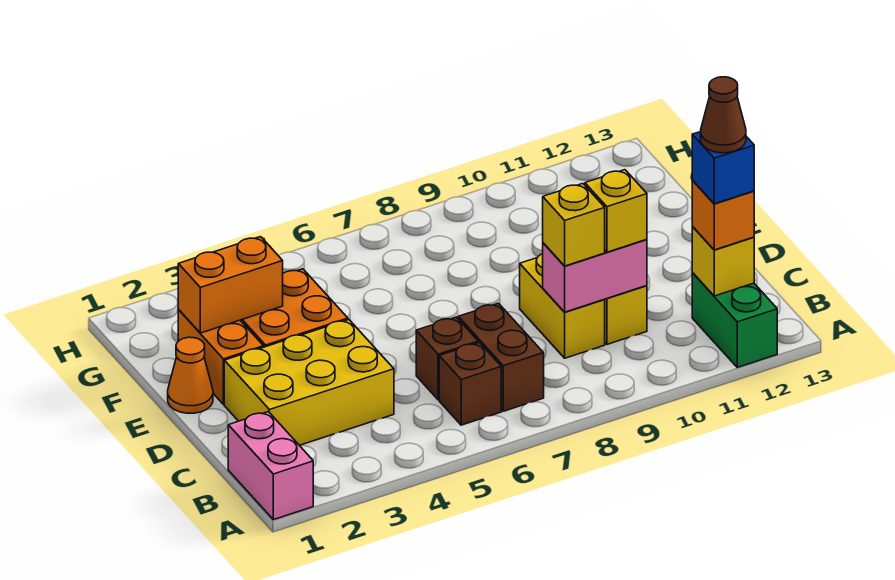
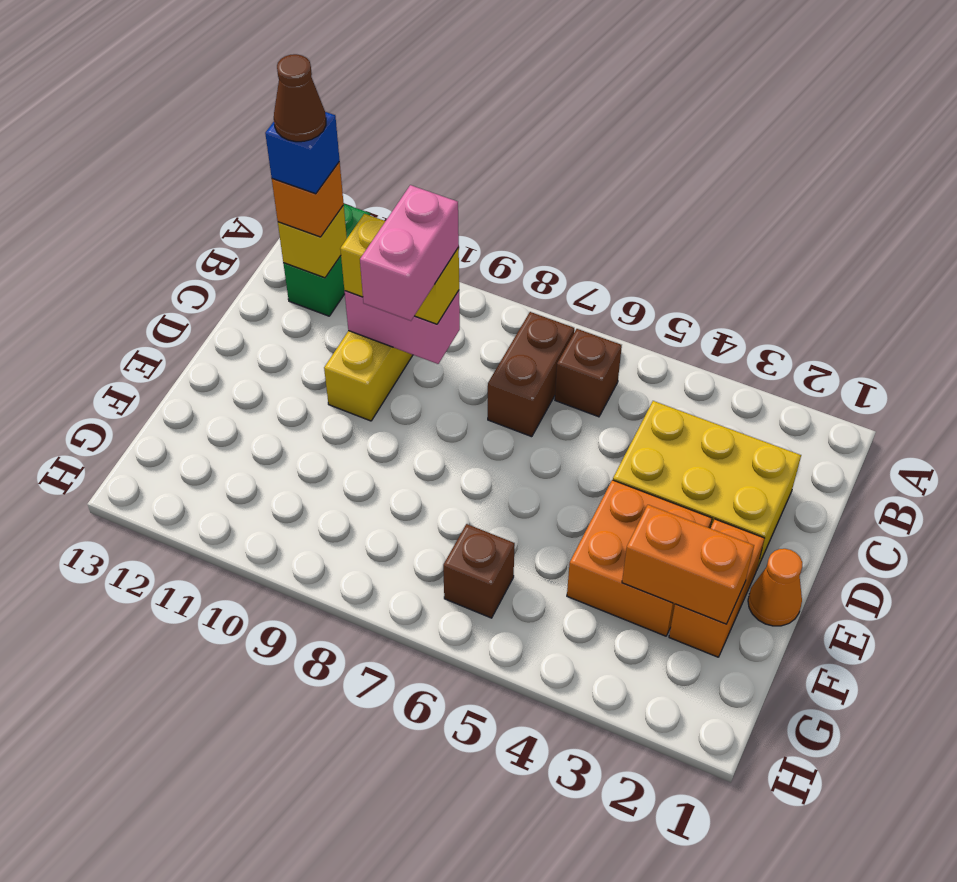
pink brick A1:B1 level 1 -> pink brick C9:D9 level 4
brown brick C6 level 1 -> brown brick G6 level 1
yellow brick C9:D9 level 1 -> none

